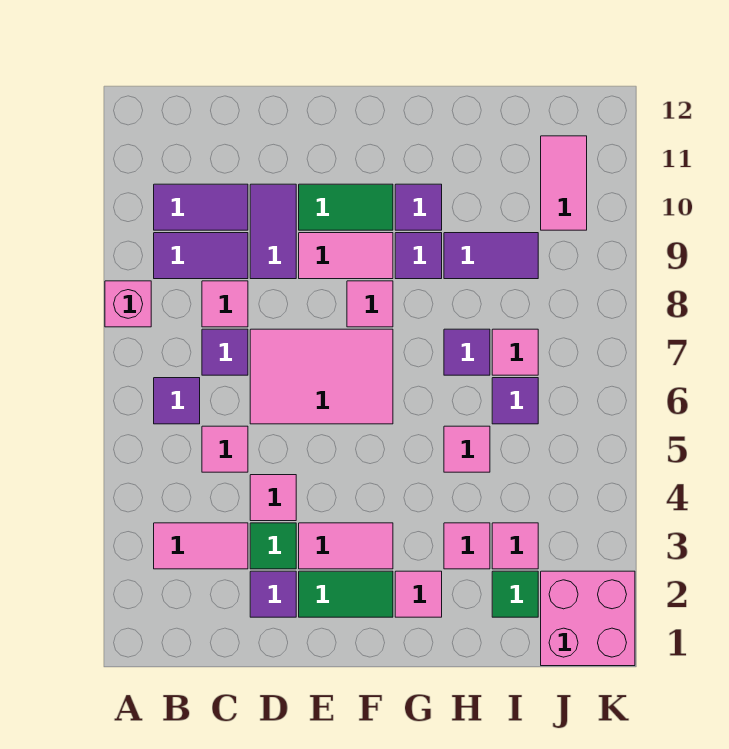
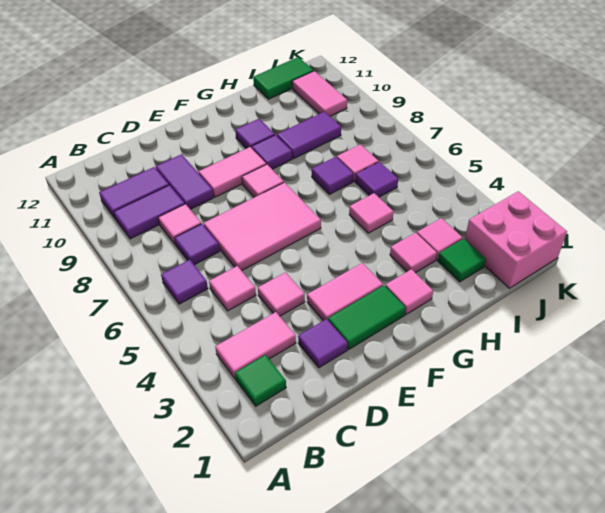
pink brick A8 level 1 -> none
green tile D3 level 1 -> green tile B2 level 1
green tile E10:F10 level 1 -> green tile I12:J12 level 1

